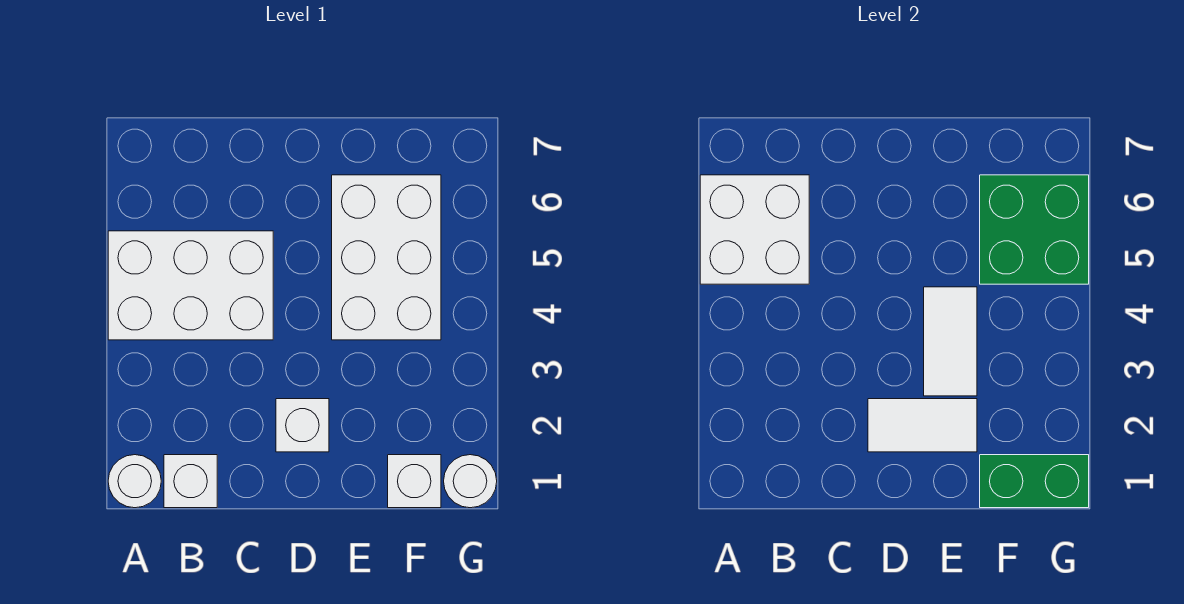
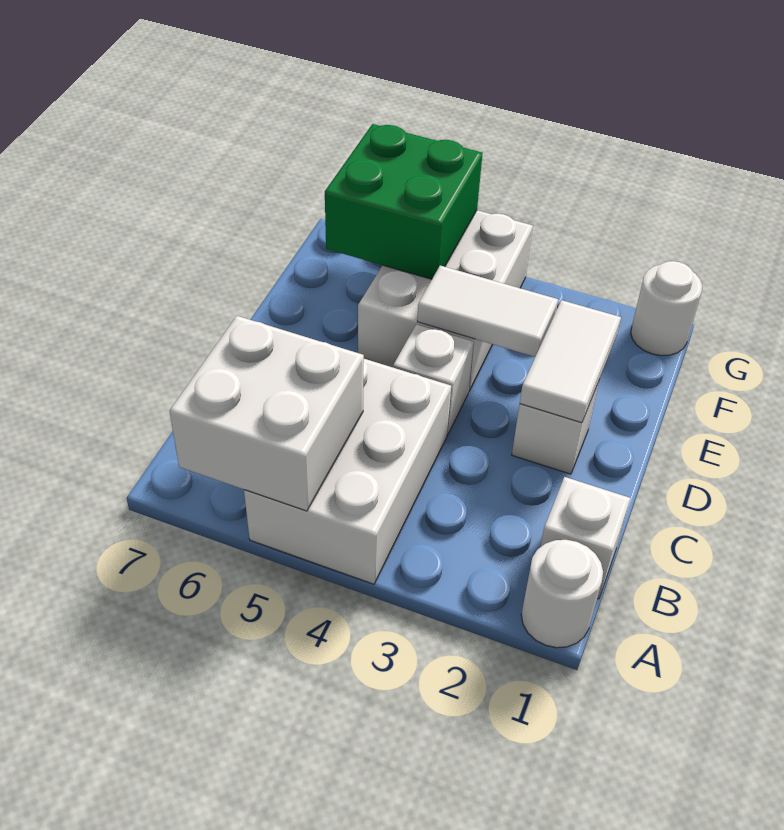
white brick E4:F6 level 1 -> white brick E4:G5 level 1
white brick F1 level 1 -> white brick D4 level 1
green brick F1:G1 level 2 -> none

